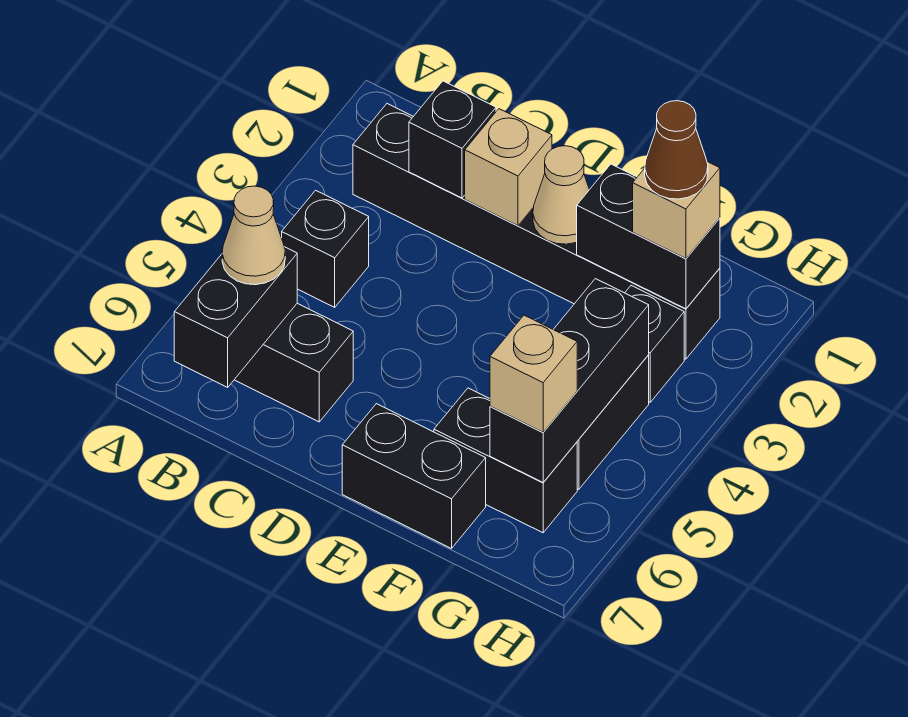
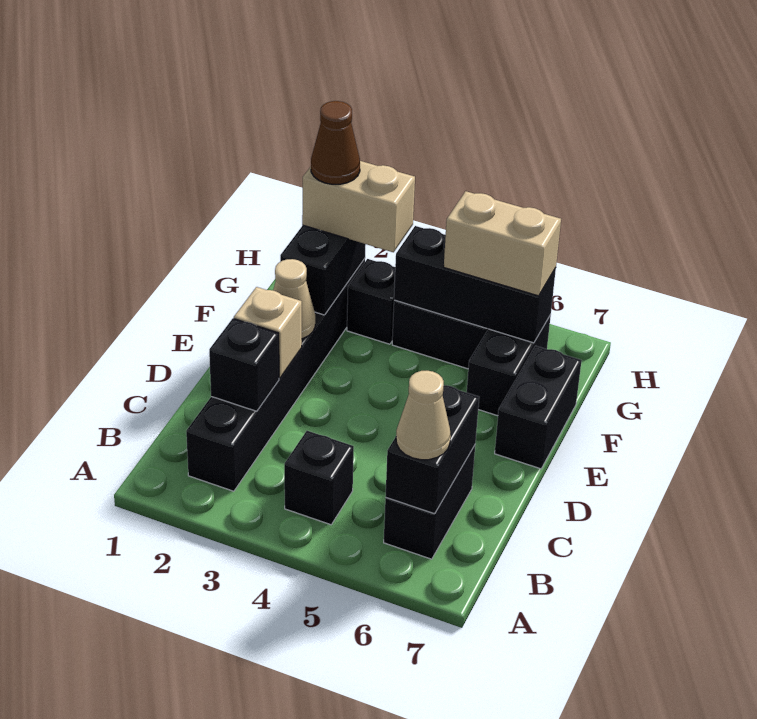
black brick B6:B7 level 2 -> black brick B6:C6 level 2
tan brick G2 level 3 -> tan brick G2:G3 level 3
tan brick G6 level 3 -> tan brick G5:G6 level 3

